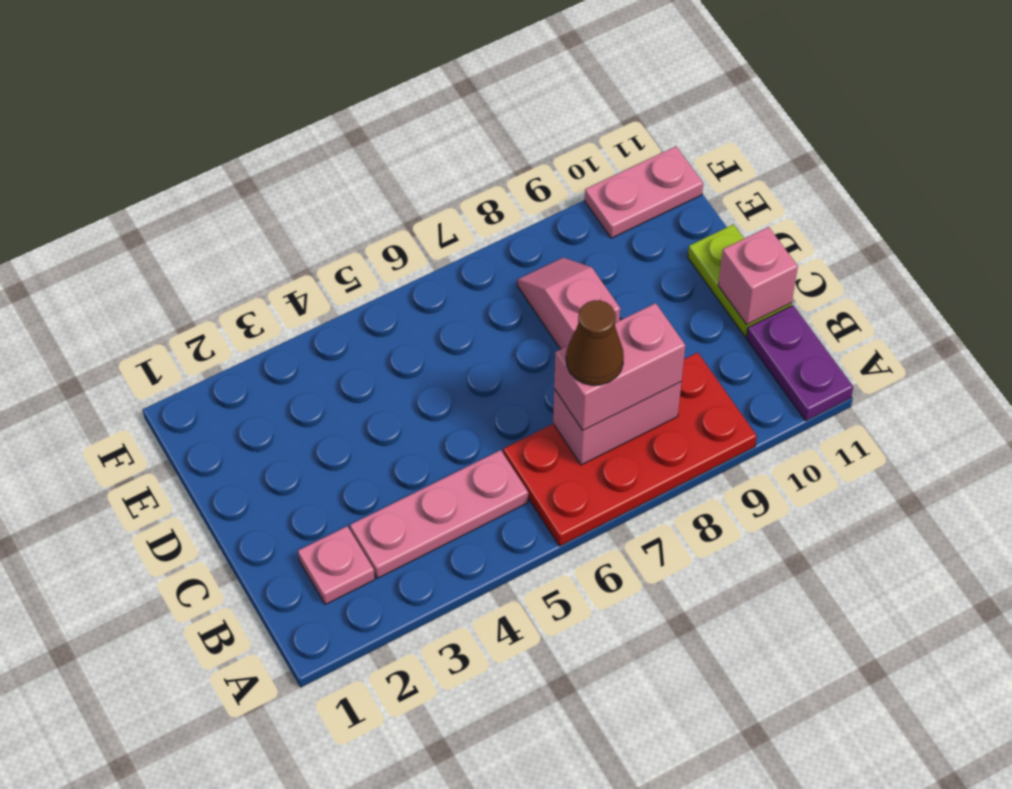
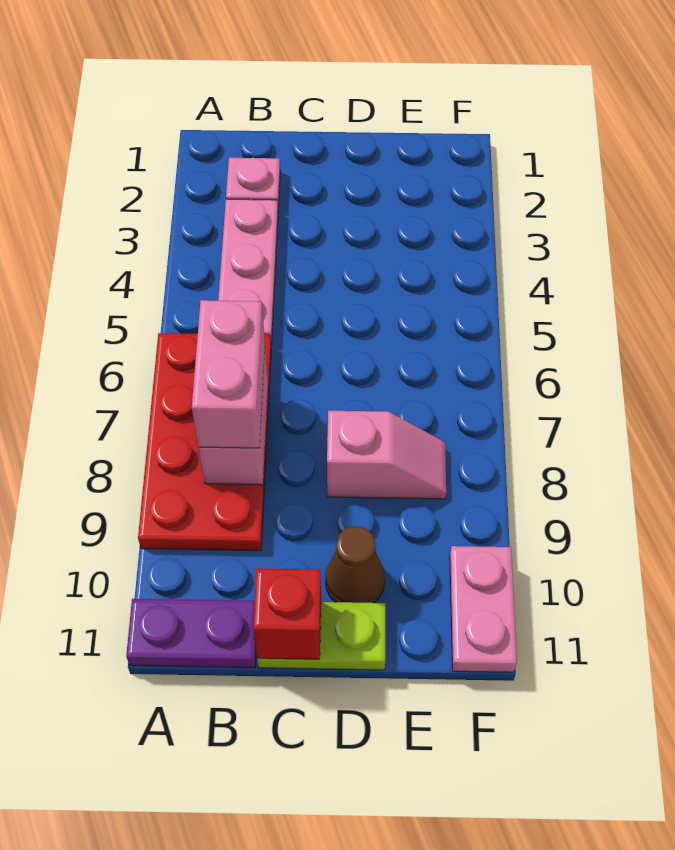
brown cone B7 level 4 -> brown cone D10 level 1
pink brick C11 level 2 -> red brick C11 level 2

